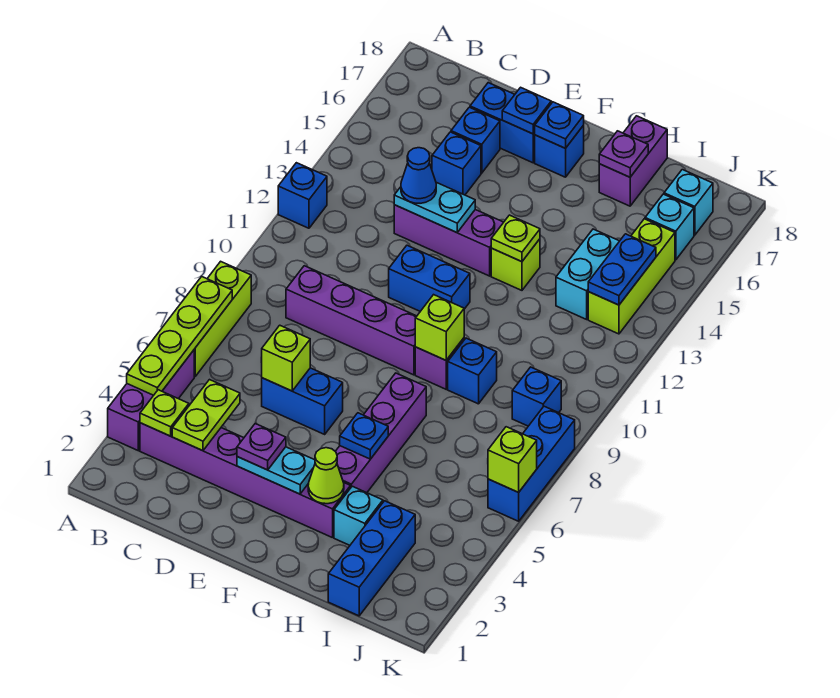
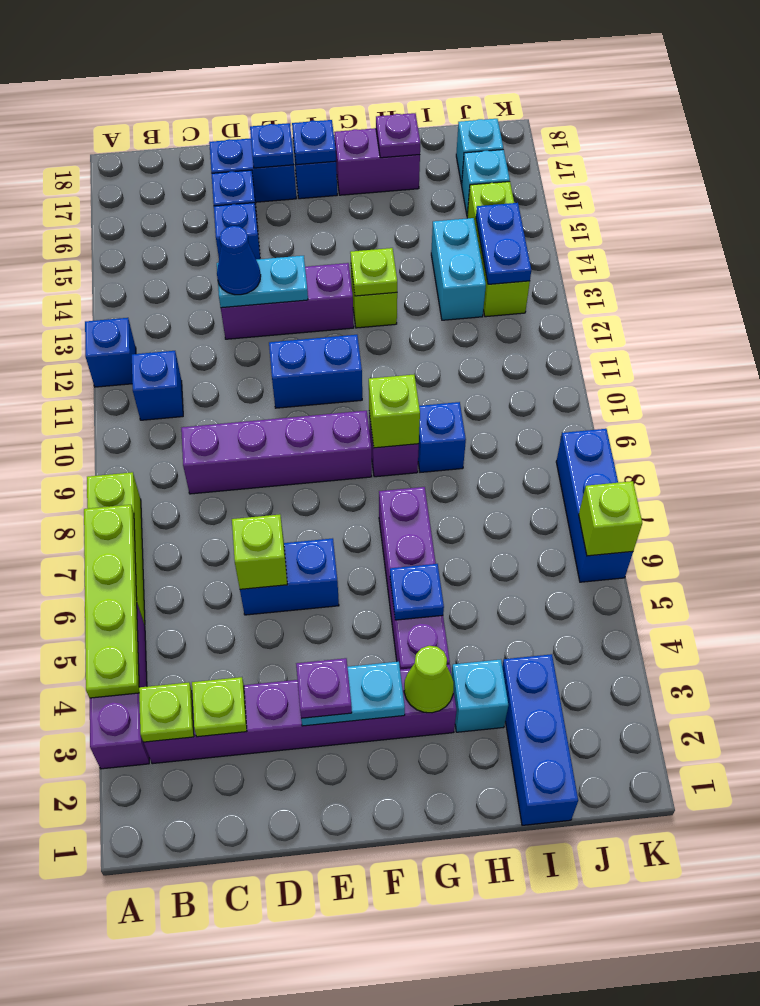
lime plate C3:C4 level 2 -> lime plate C3 level 2
purple brick H17:H18 level 1 -> purple brick G17:H17 level 1
blue brick J9 level 1 -> blue brick B11 level 1

